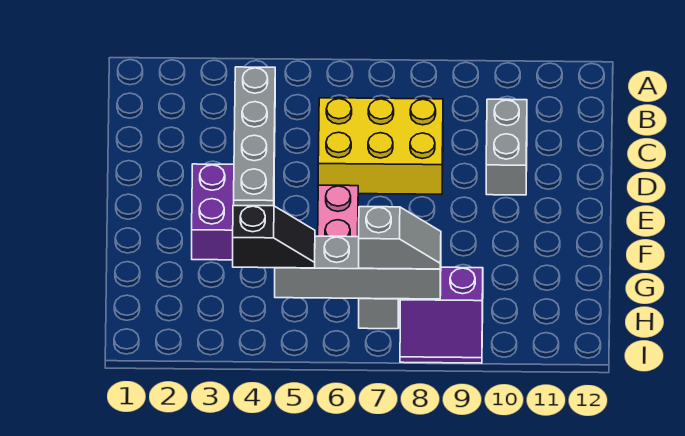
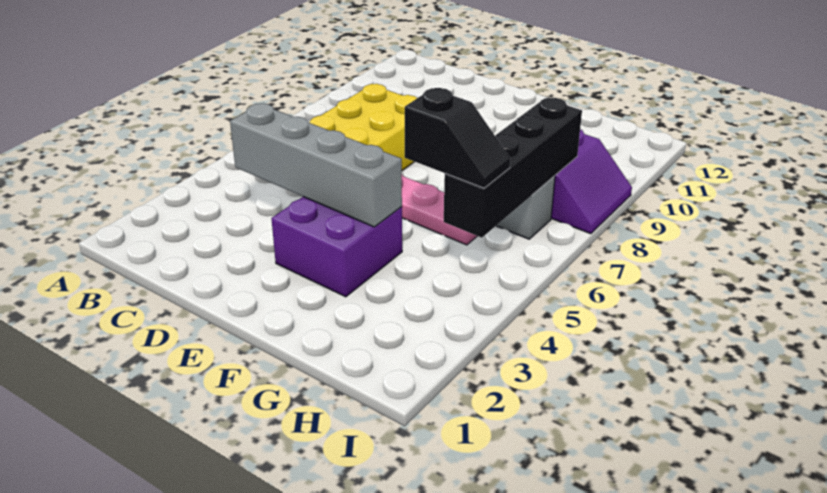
grey brick C10:D10 level 1 -> none
black slope H4:H5 level 3 top 4 -> black slope G5:H5 level 3 top G
grey brick H5:H8 level 2 -> black brick H5:H8 level 2
grey slope H7:H8 level 3 top 7 -> none

